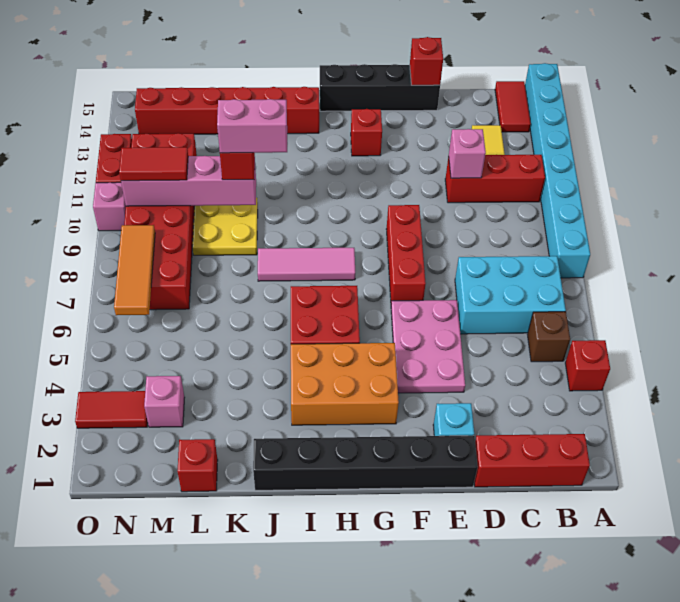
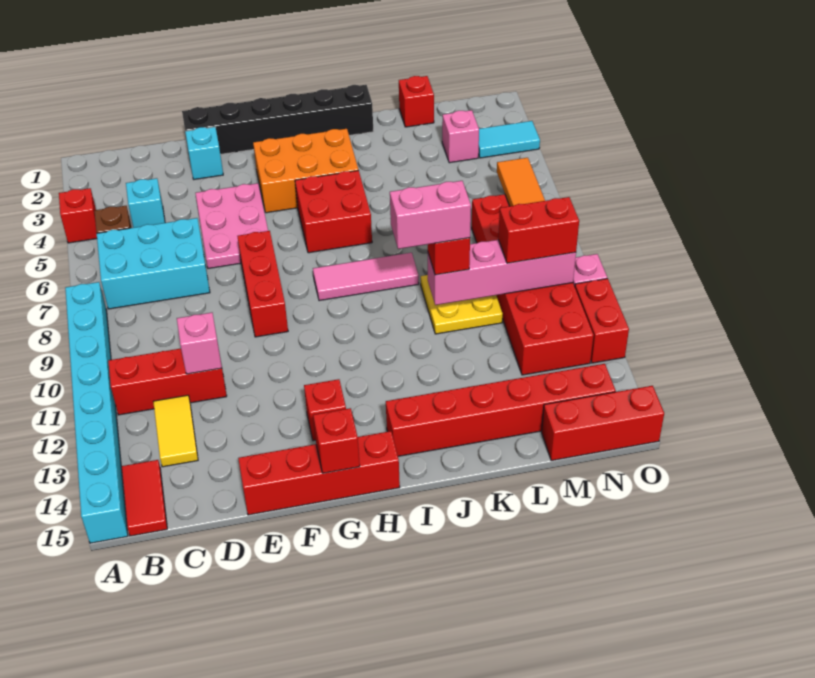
red brick B1:D1 level 1 -> red brick M15:O15 level 1
none -> cyan brick C4 level 1
black brick E15:H15 level 1 -> red brick E15:H15 level 1
red brick E15 level 2 -> red brick G15 level 2
red tile M10:N10 level 3 -> red brick M10:N10 level 3
red tile N3:O3 level 1 -> cyan tile N3:O3 level 1

